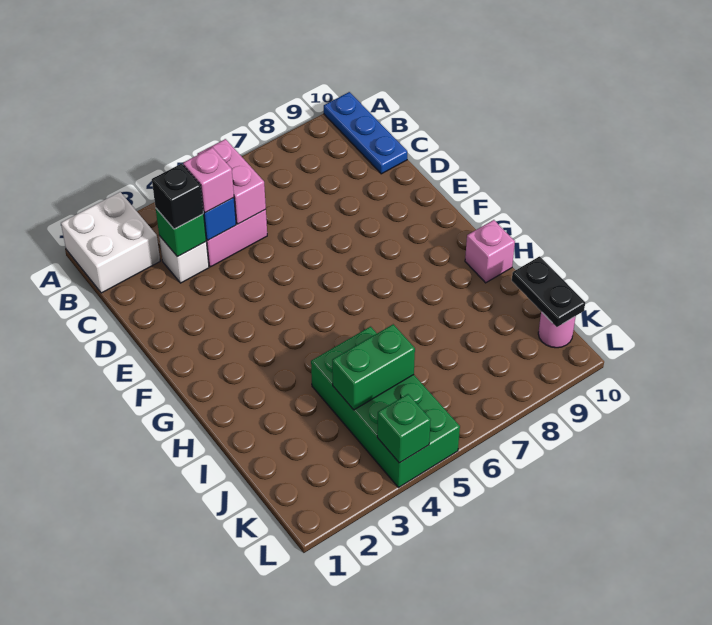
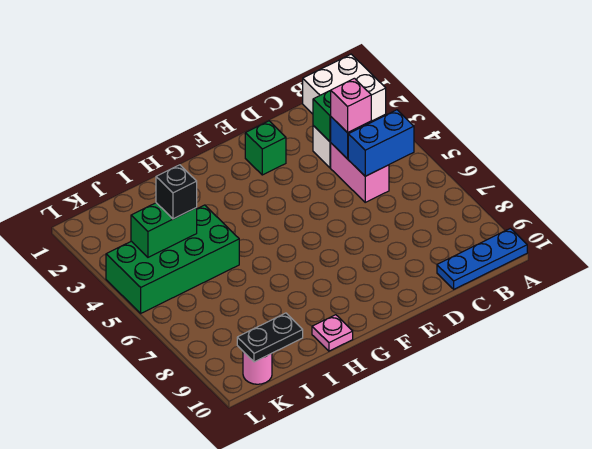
pink brick B5:C5 level 2 -> blue brick B5:C5 level 2
black brick C3 level 3 -> black brick J4 level 3
pink brick H10 level 1 -> pink plate H10 level 1
green brick J4:J5 level 2 -> green brick J4:K4 level 2
green brick L4 level 2 -> green brick E2 level 1

